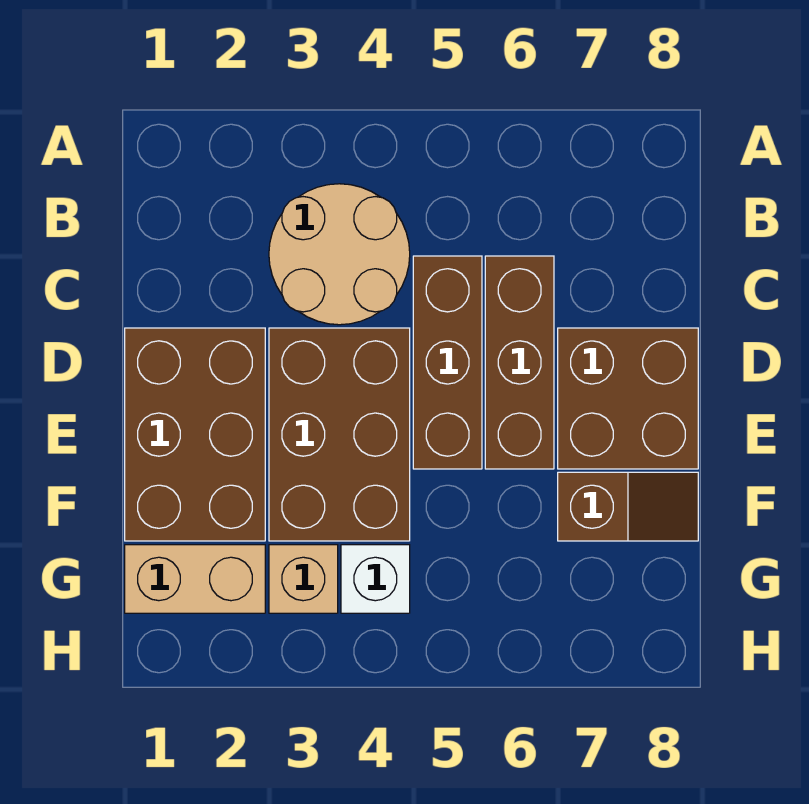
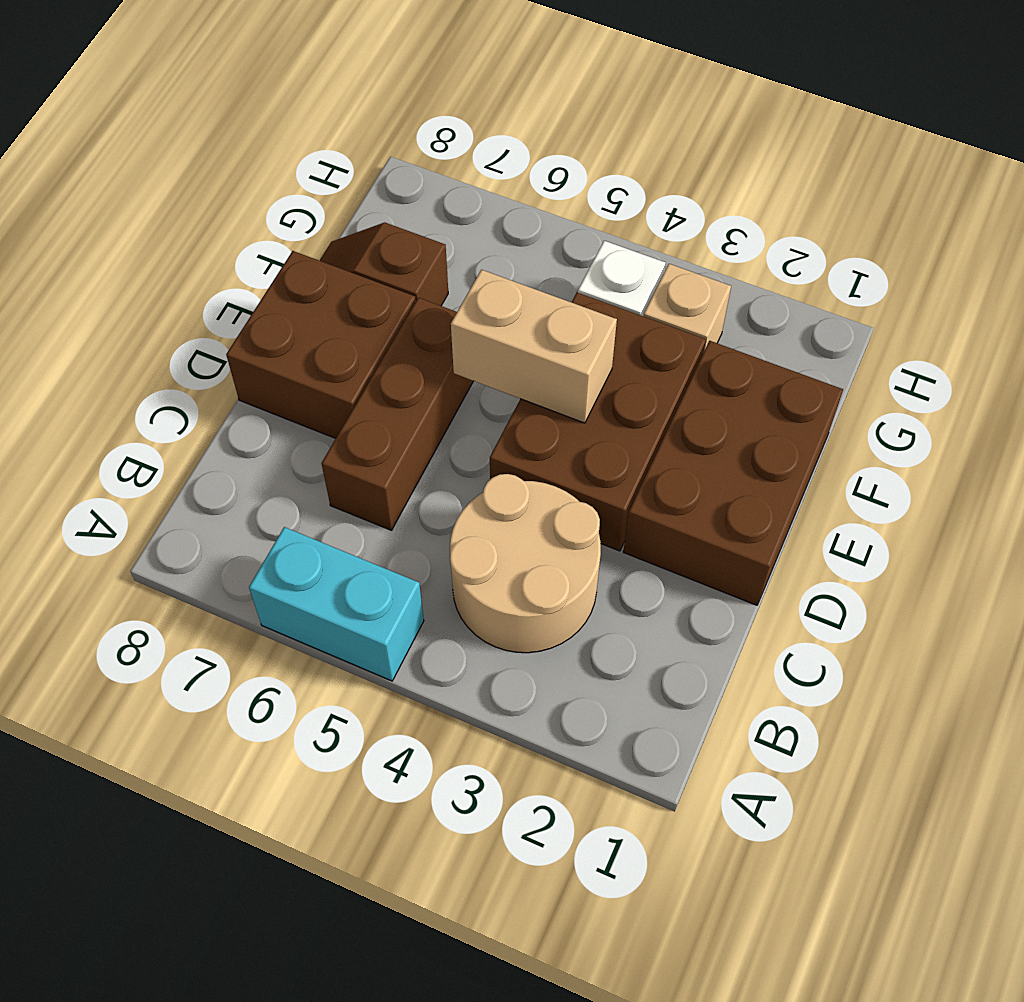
none -> cyan brick A5:A6 level 1
brown brick C5:E5 level 1 -> none
tan brick G1:G2 level 1 -> tan brick E4:E5 level 2

